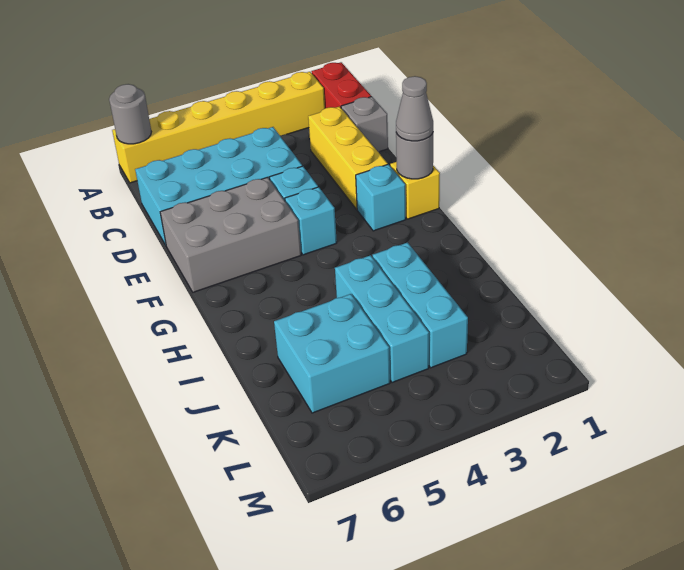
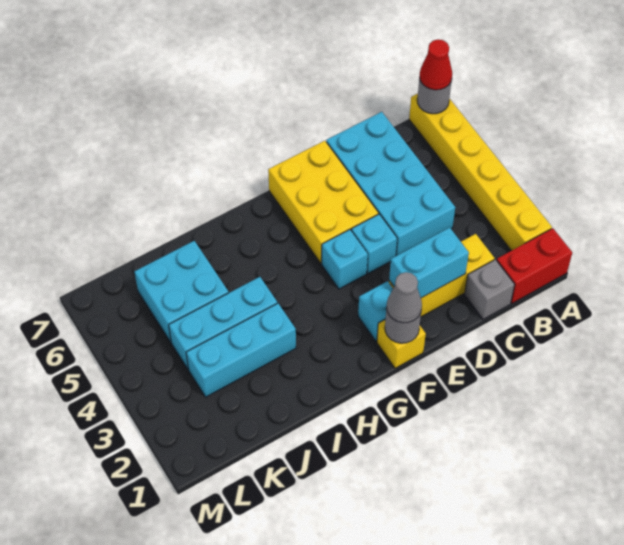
none -> red cone A7 level 3
none -> cyan brick D2:E2 level 2
grey brick E5:F7 level 1 -> yellow brick E5:F7 level 1

